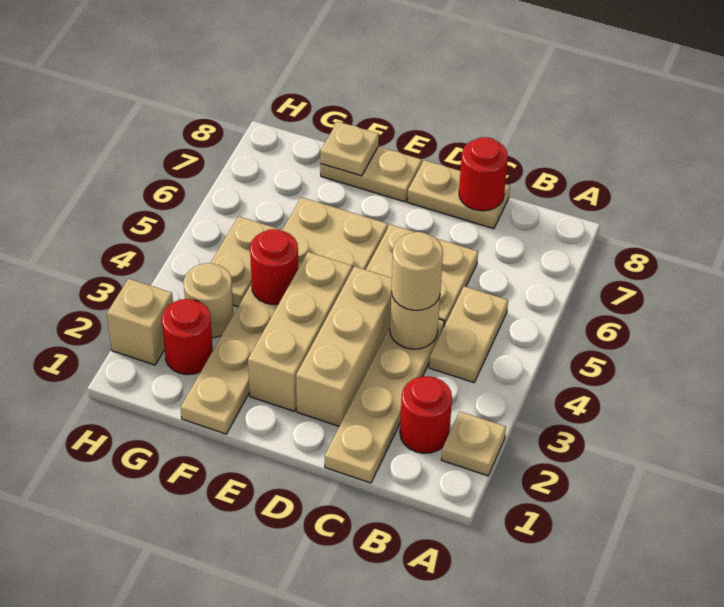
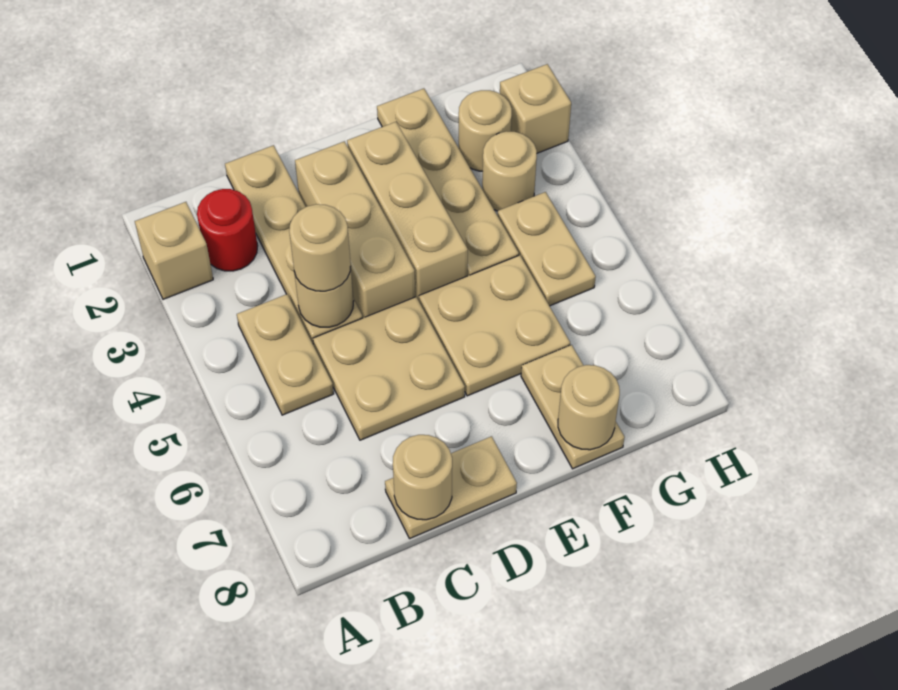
tan plate A2 level 1 -> tan brick A2 level 1
red round brick C8 level 2 -> tan round brick C8 level 2
tan plate E8:F8 level 1 -> tan plate F7:F8 level 1
red round brick F4 level 2 -> none
tan plate F8 level 2 -> tan round brick F8 level 2
red round brick G2 level 1 -> tan round brick G2 level 1

